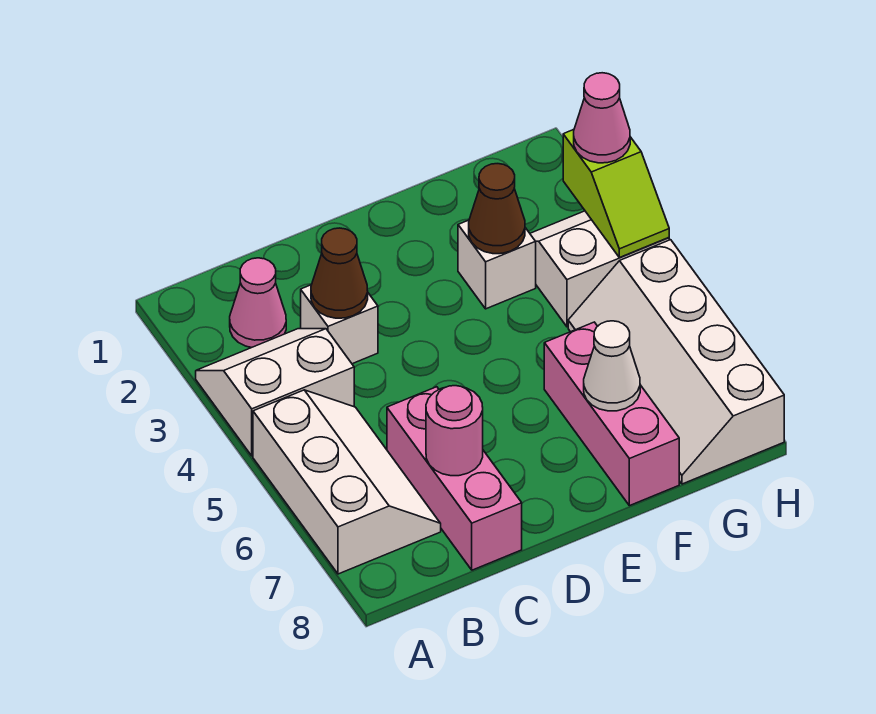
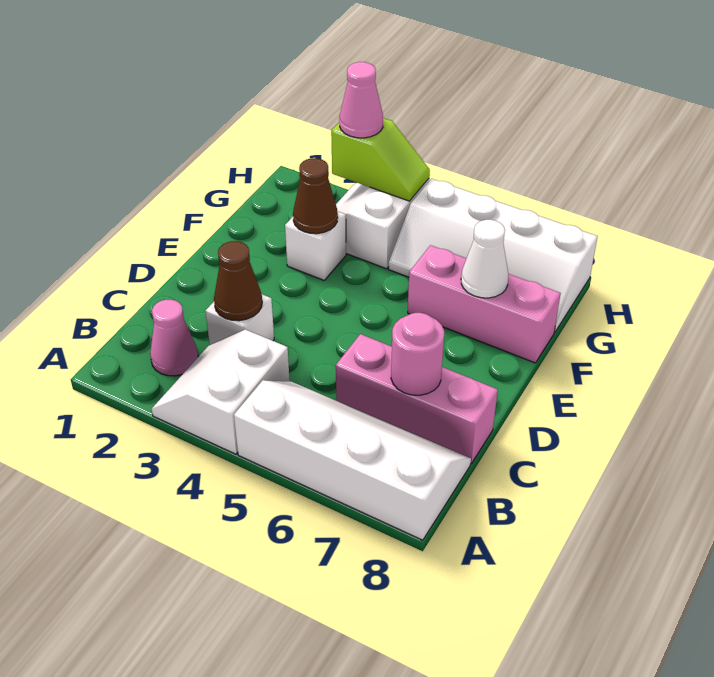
white slope A5:B7 level 1 top A -> white slope A5:B8 level 1 top A

